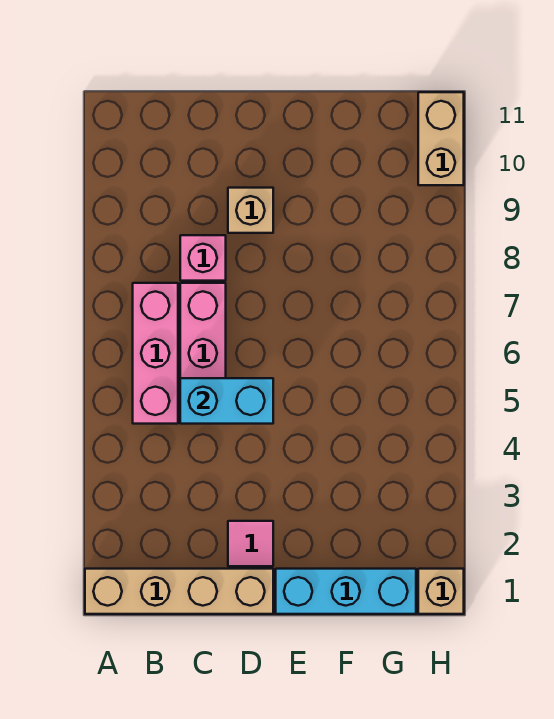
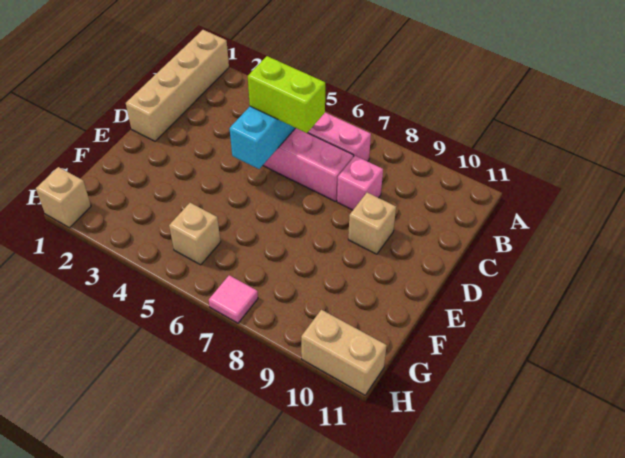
none -> lime brick C5:C6 level 3
pink tile D2 level 1 -> pink tile H7 level 1
cyan brick E1:G1 level 1 -> none
none -> tan brick G5 level 1

